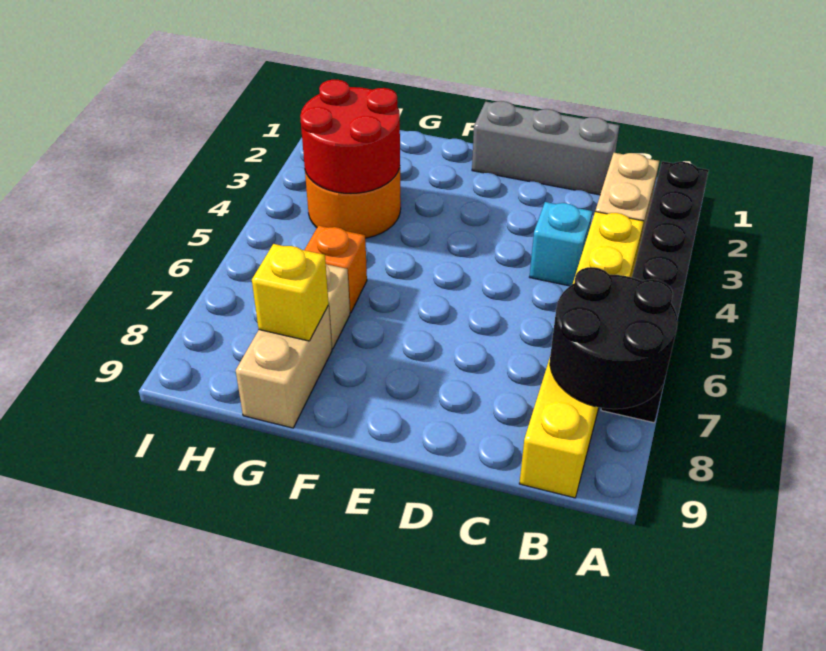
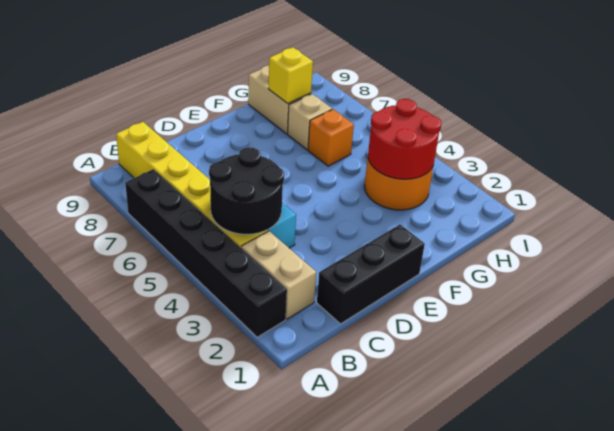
black round brick A7:B8 level 2 -> black round brick B4:C5 level 2
grey brick C1:E1 level 1 -> black brick C1:E1 level 1

